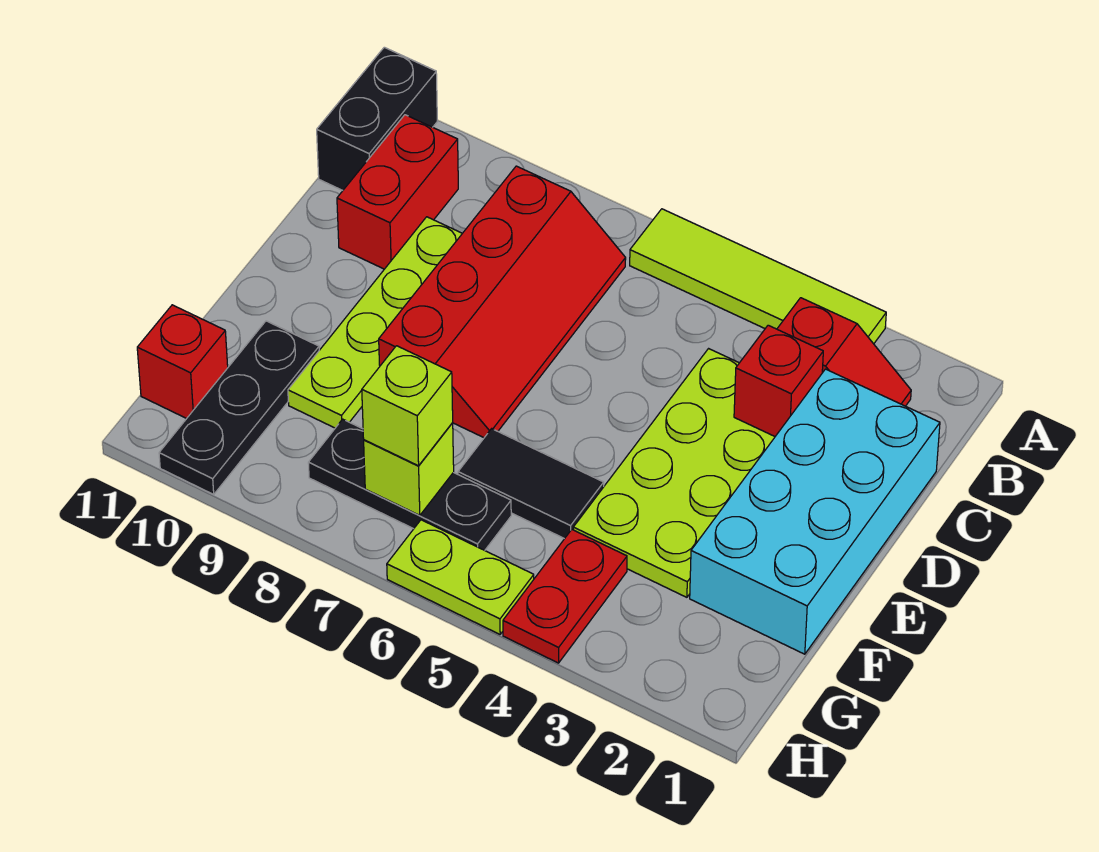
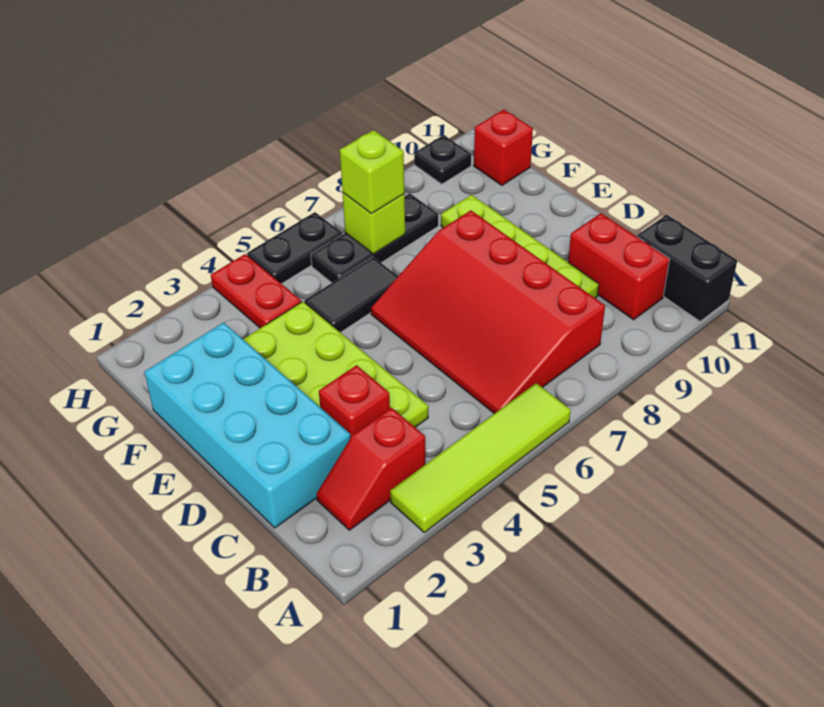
red slope B7:E8 level 1 top 8 -> red slope B6:E8 level 1 top 8
black plate F10:H10 level 1 -> black plate H10 level 1
lime plate H5:H6 level 1 -> black plate H5:H6 level 1

